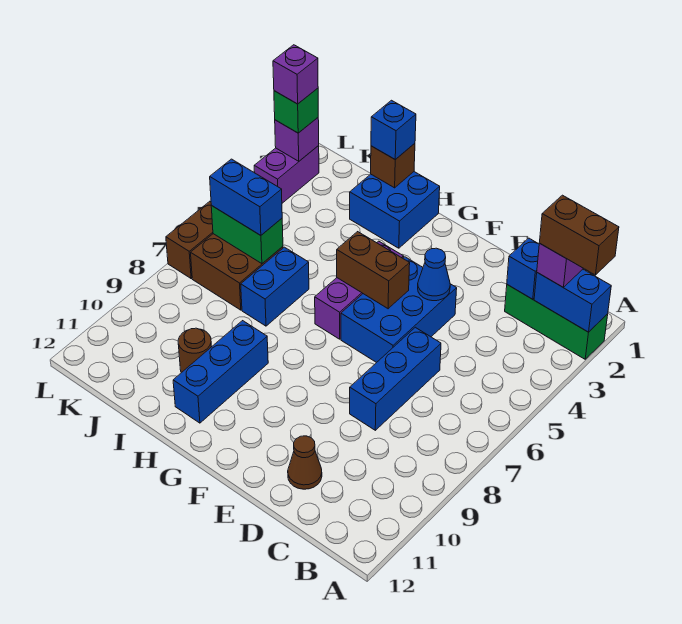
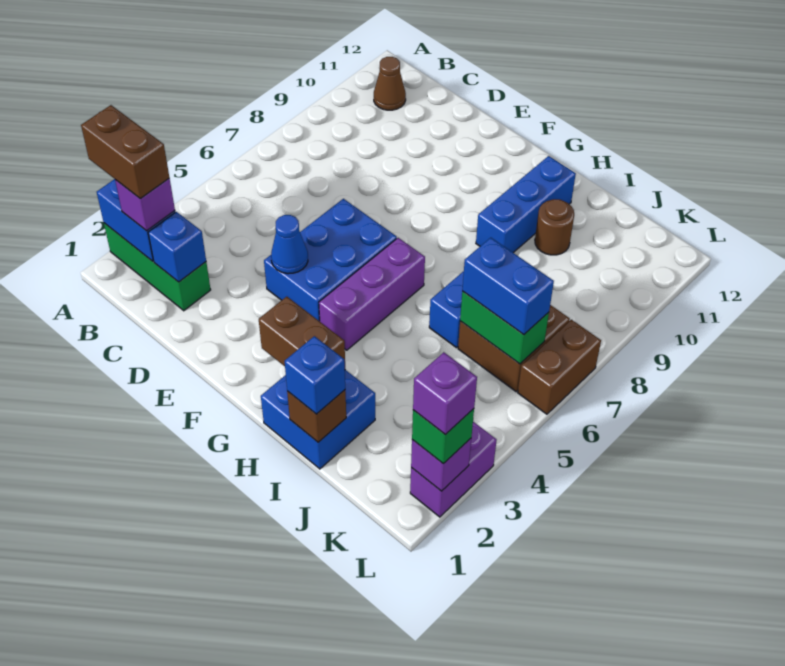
blue brick D6:D8 level 1 -> none
brown cone D11 level 1 -> brown cone B11 level 1
brown brick F5:G5 level 2 -> brown brick G2:H2 level 2

